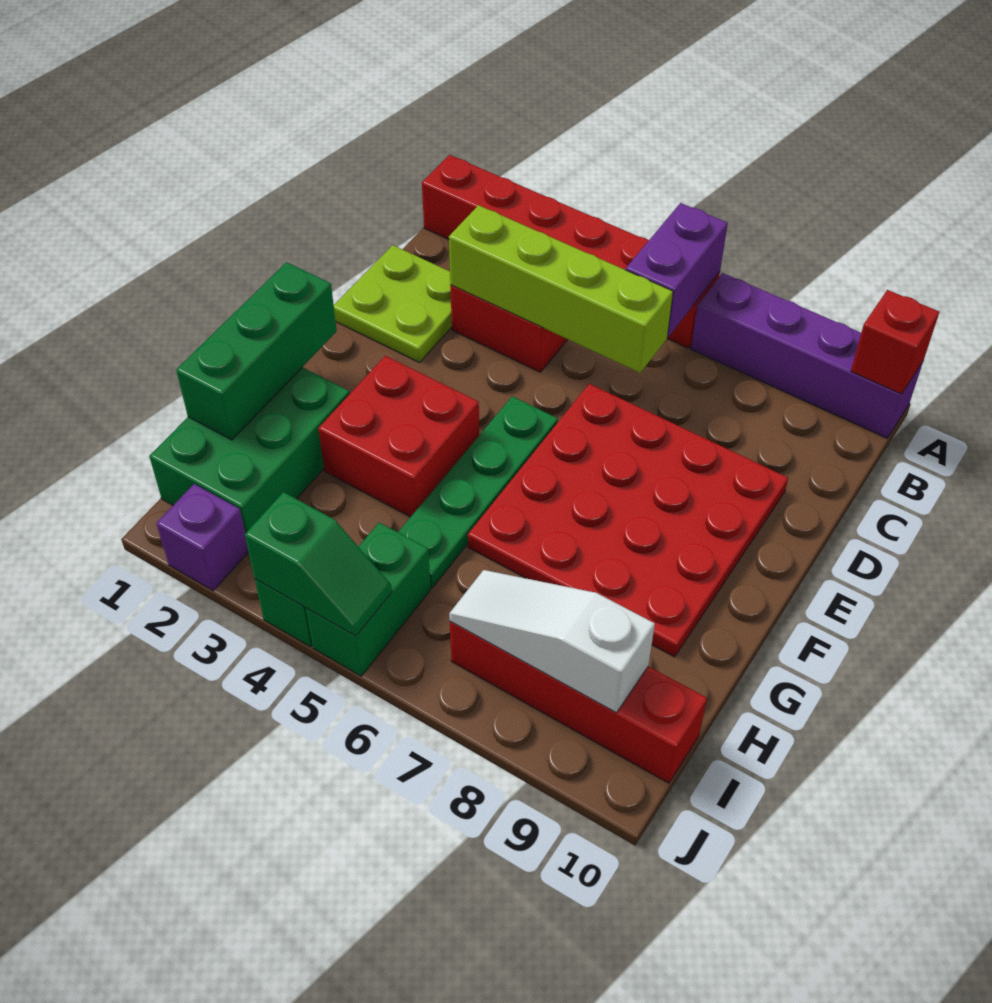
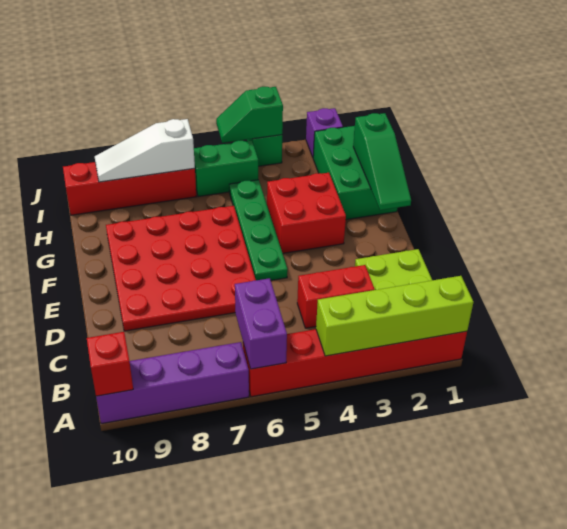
lime brick C3:C6 level 2 -> lime brick A1:A4 level 2
green brick F1:H1 level 2 -> green slope F1:H1 level 2 top H
green brick I5:J5 level 1 -> green brick I5:I6 level 1
white slope I7:I9 level 2 top 9 -> white slope I7:I9 level 2 top 7

